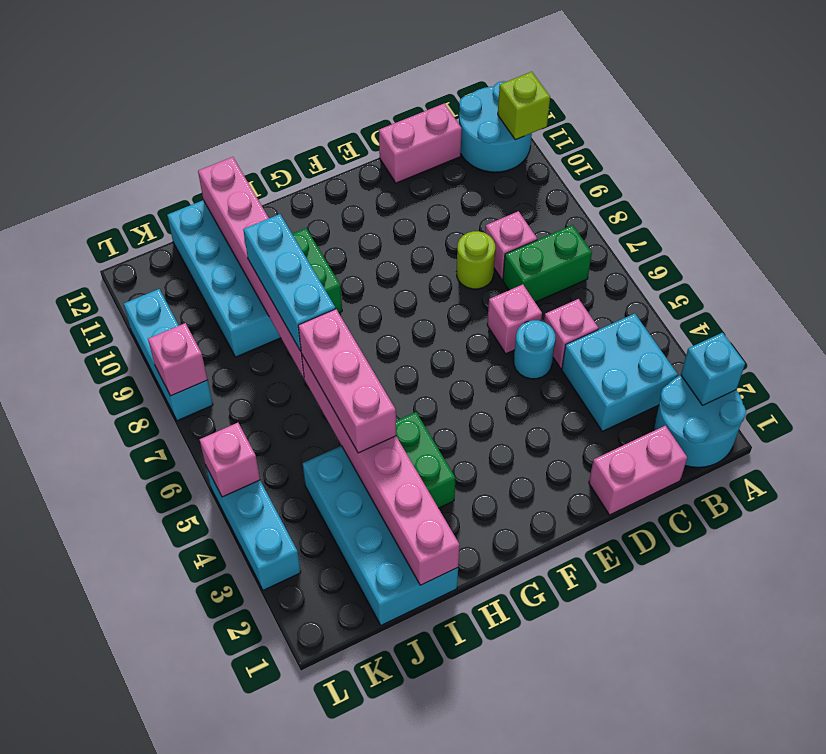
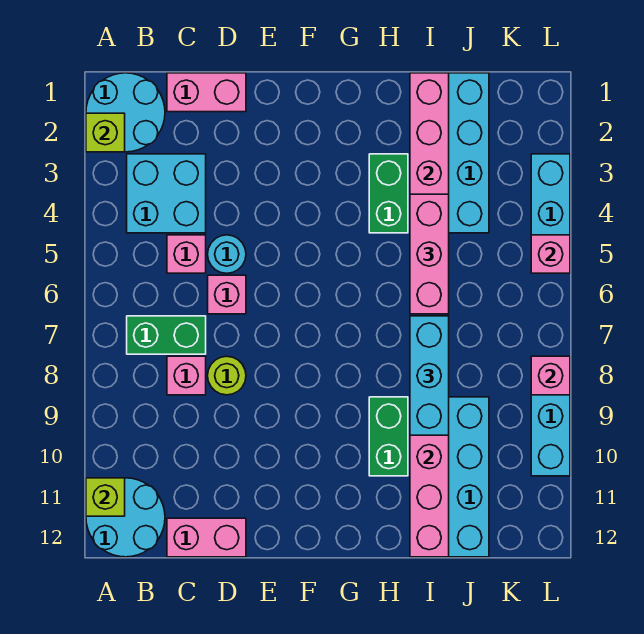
cyan brick A2 level 2 -> lime brick A2 level 2

